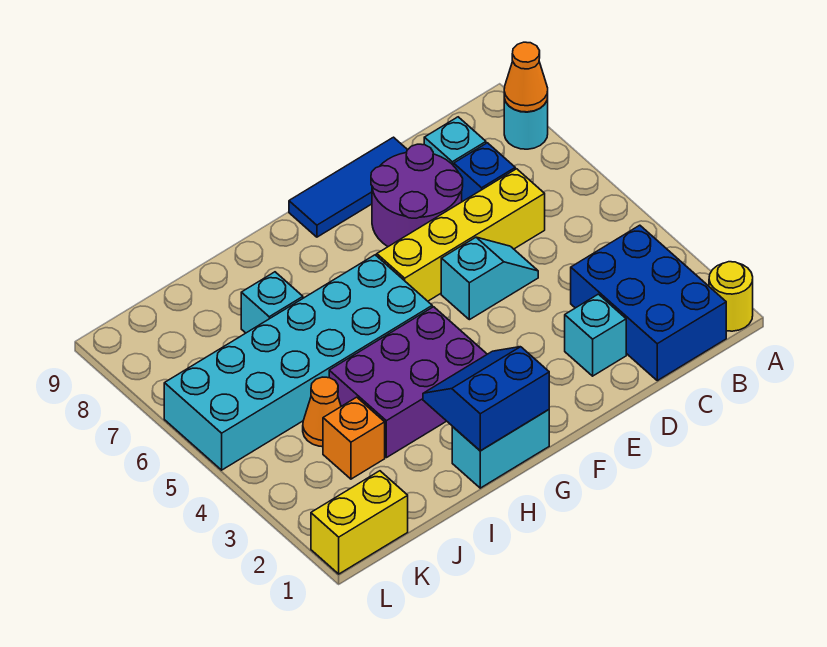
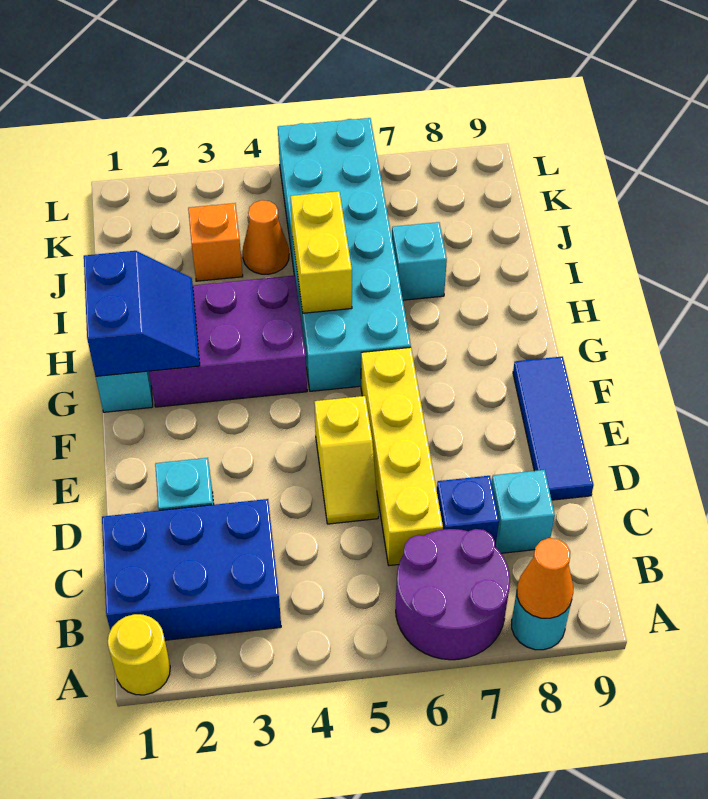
cyan slope D5:E5 level 1 top E -> yellow slope D5:E5 level 1 top E
purple round brick D7:E8 level 1 -> purple round brick A6:B7 level 1
purple brick G3:I4 level 1 -> purple brick G2:H4 level 1
yellow brick K1:L1 level 1 -> yellow brick H5:I5 level 2

